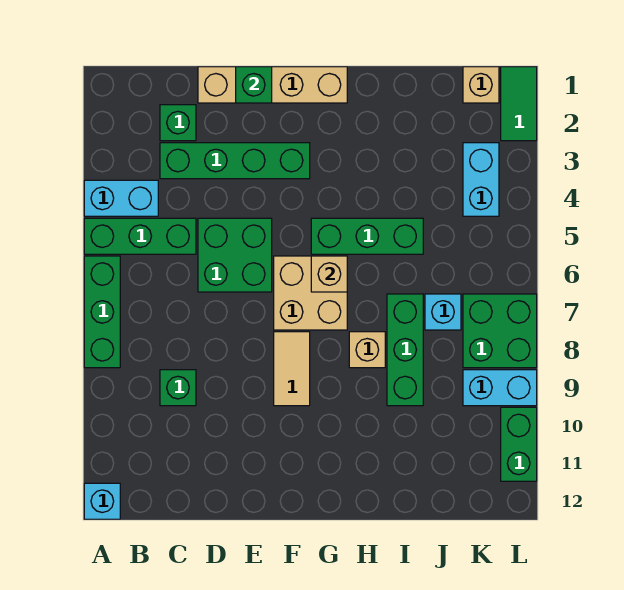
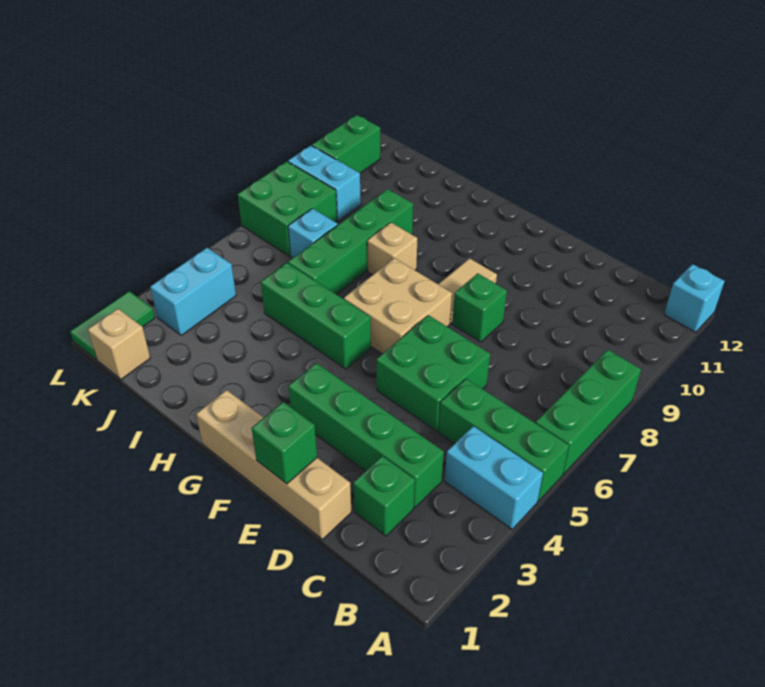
green brick C9 level 1 -> green brick E8 level 1
tan brick G6 level 2 -> none
green brick I7:I9 level 1 -> green brick I6:I9 level 1

